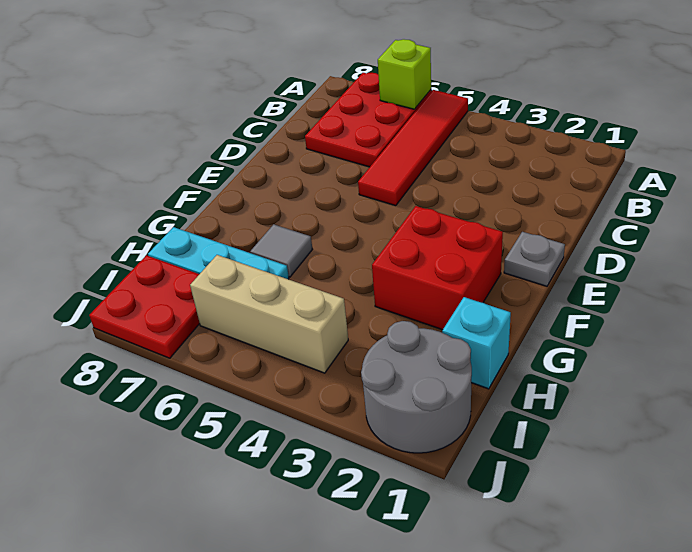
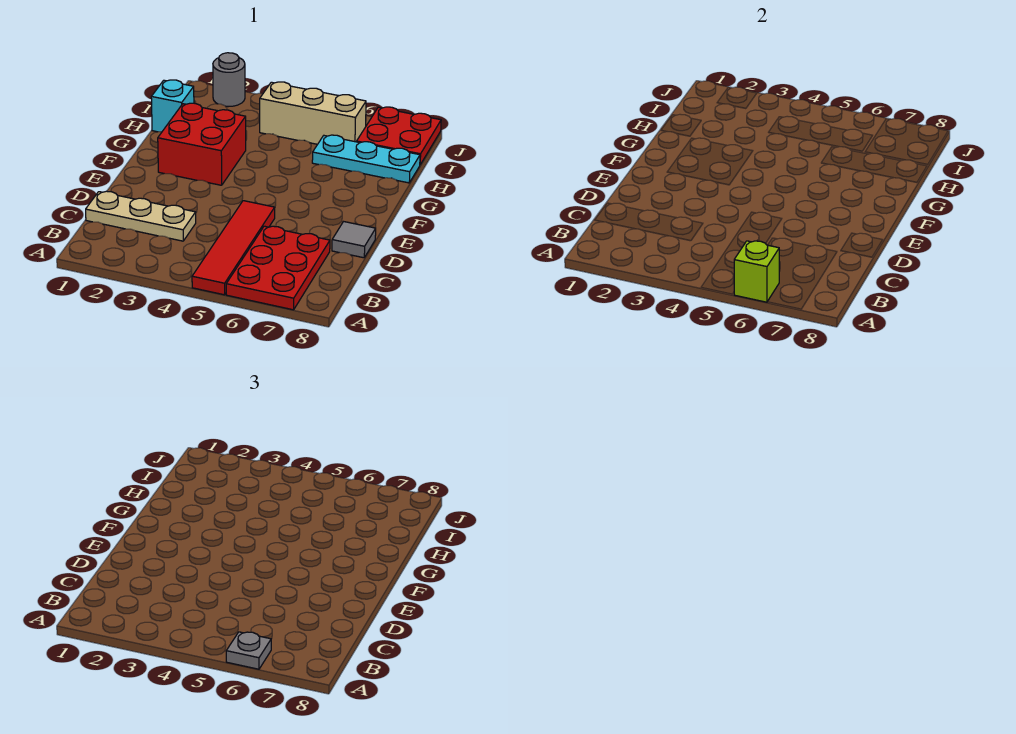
none -> tan plate C1:C3 level 1
grey plate E1 level 1 -> grey plate A6 level 3
grey tile G6 level 1 -> grey tile D8 level 1
grey round brick I1:J2 level 1 -> grey round brick J2 level 1

